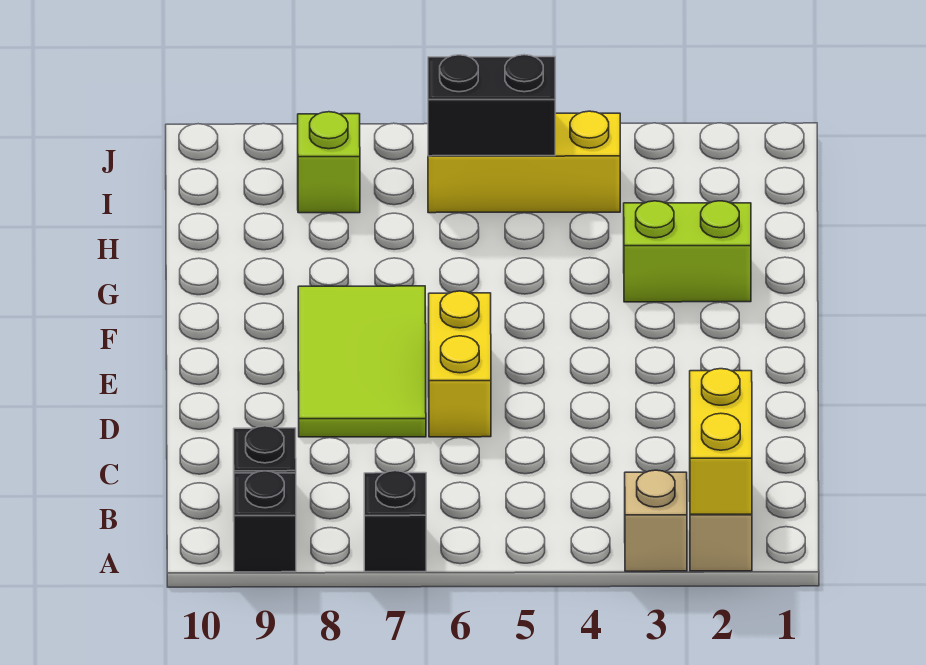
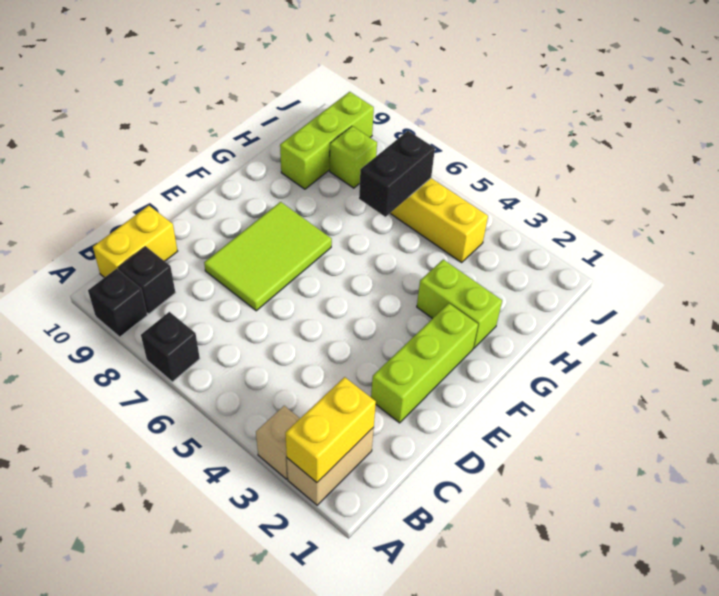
none -> lime brick D2:F2 level 1
yellow brick D6:E6 level 1 -> yellow brick B10:C10 level 1
none -> lime brick H9:J9 level 1
black brick I5:I6 level 2 -> black brick H6:I6 level 2

